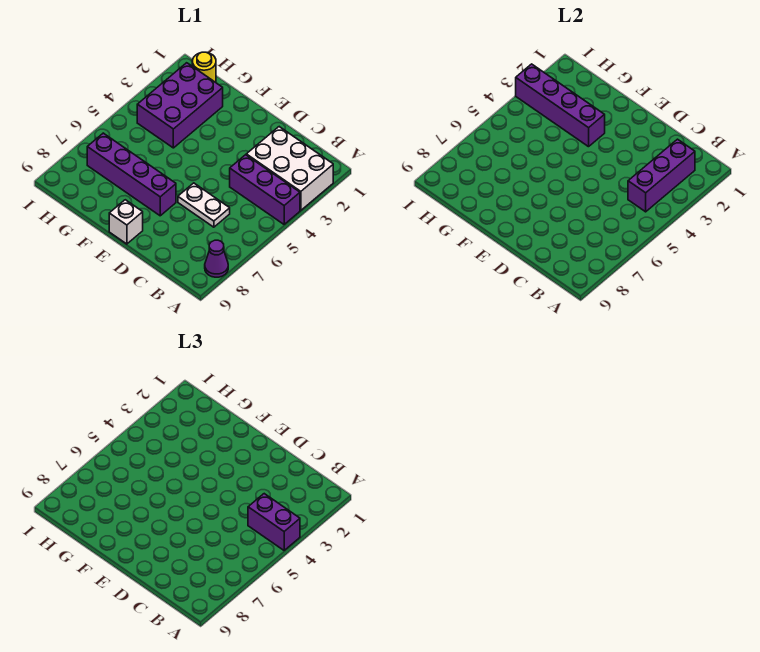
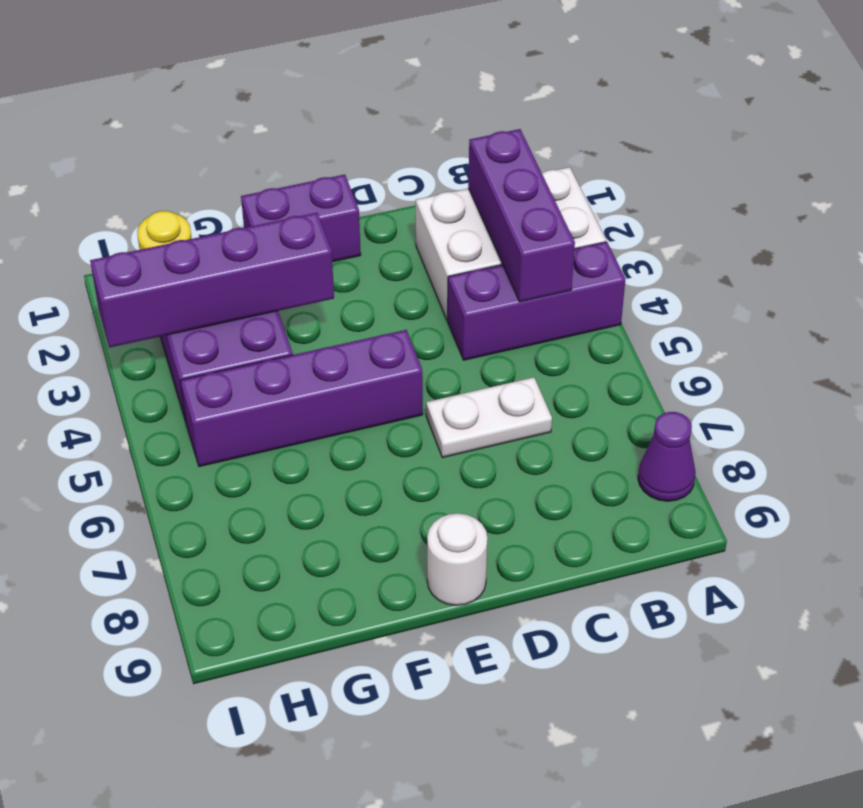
purple brick A4:B4 level 3 -> purple brick E1:F1 level 1
purple brick E7:H7 level 1 -> purple brick E5:H5 level 1
white brick E9 level 1 -> white round brick E9 level 1

